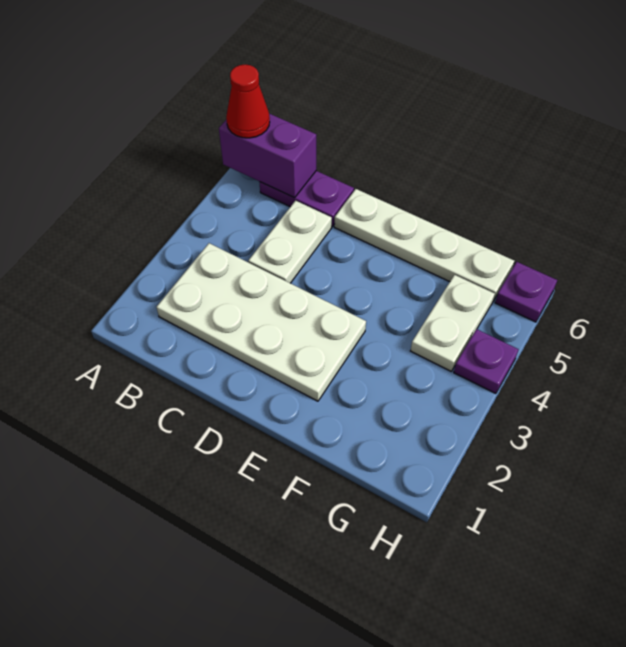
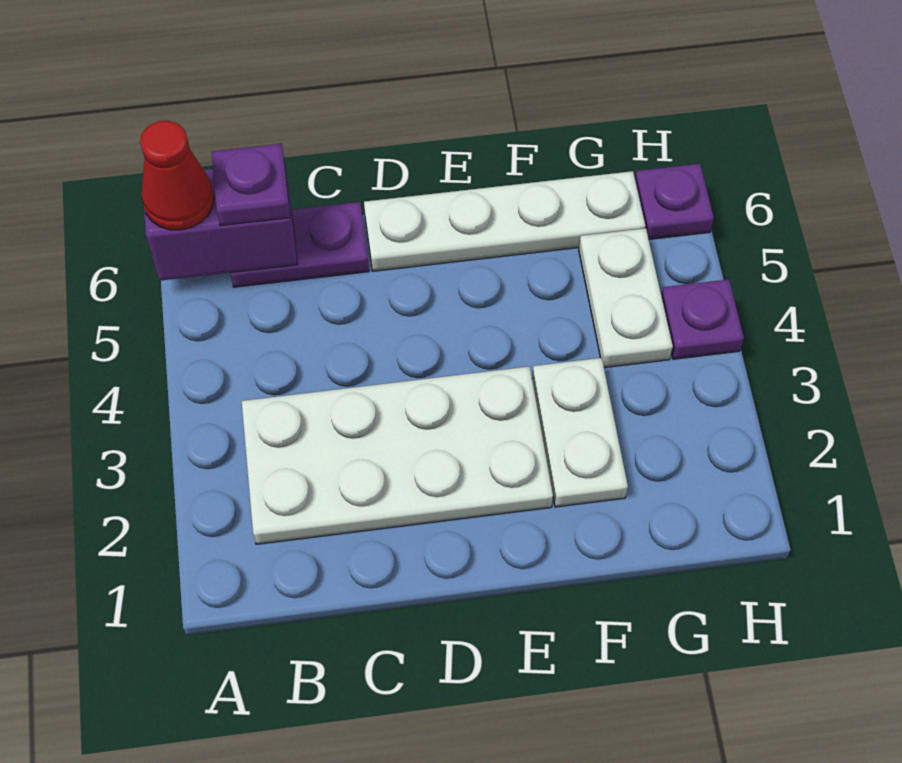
none -> purple plate B6 level 3
white plate C4:C5 level 1 -> white plate F2:F3 level 1

